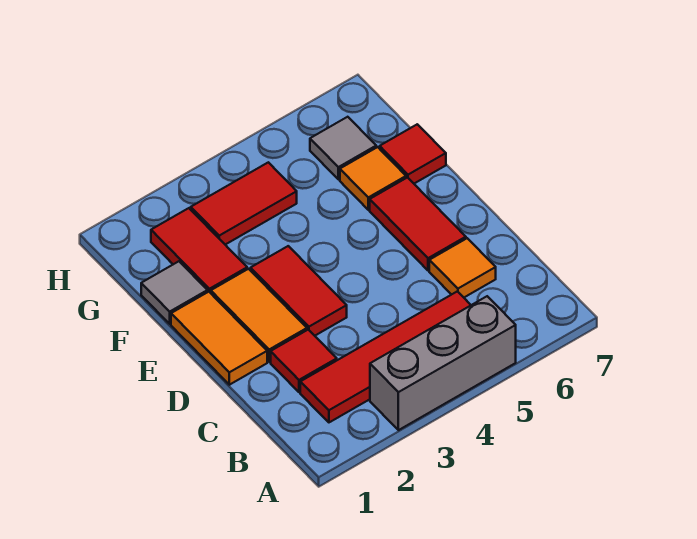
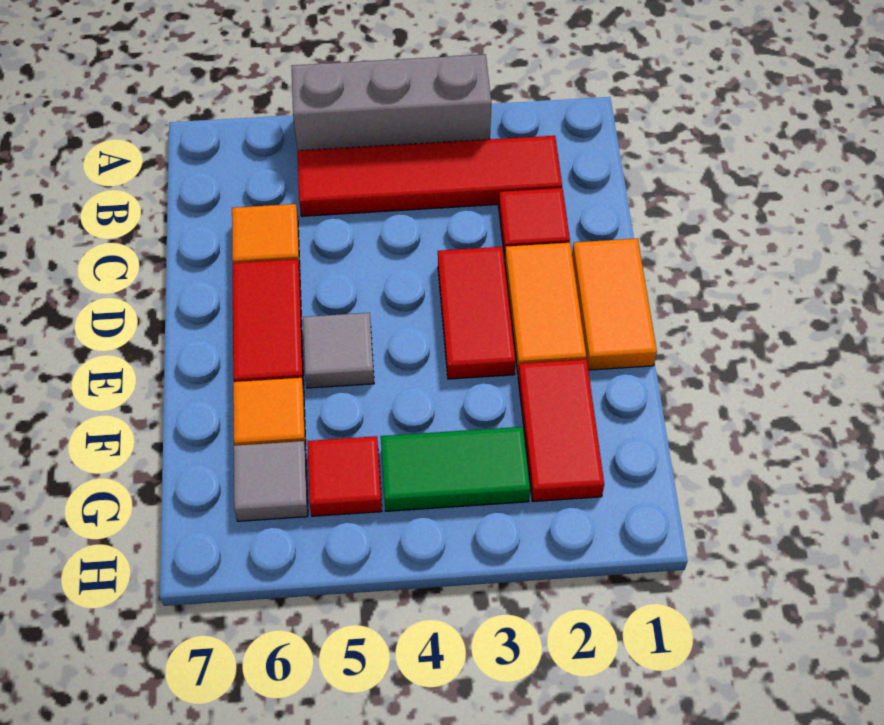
grey tile F1 level 1 -> grey tile E5 level 1
red tile F7 level 1 -> red tile G5 level 1
red tile G3:G4 level 1 -> green tile G3:G4 level 1

